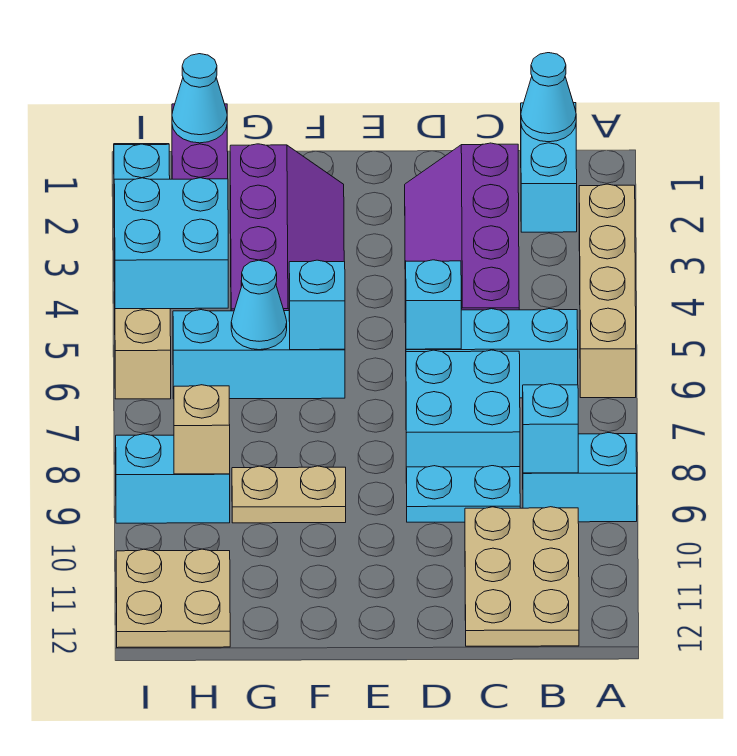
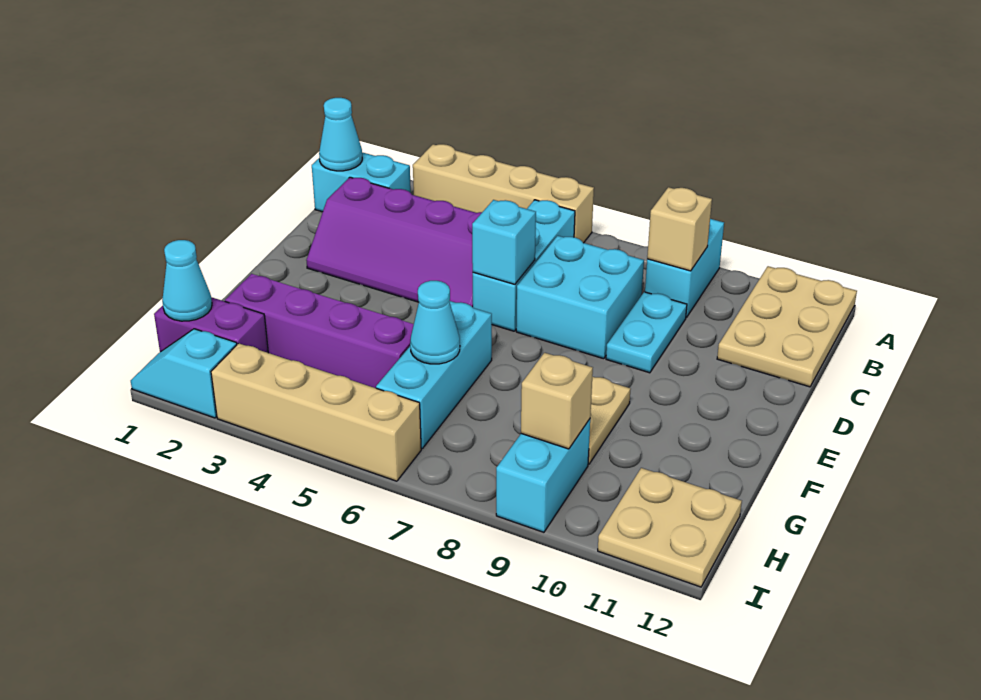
cyan brick B9 level 2 -> tan brick B9 level 2
tan plate B10:C12 level 1 -> tan plate A11:C12 level 1
cyan brick F6 level 2 -> none
cyan brick H4:I5 level 2 -> none

